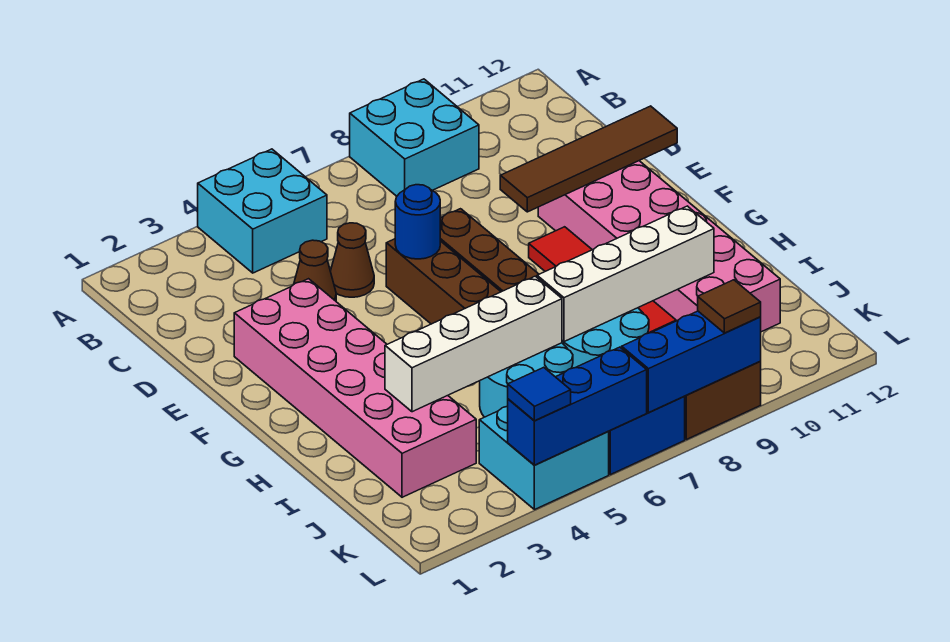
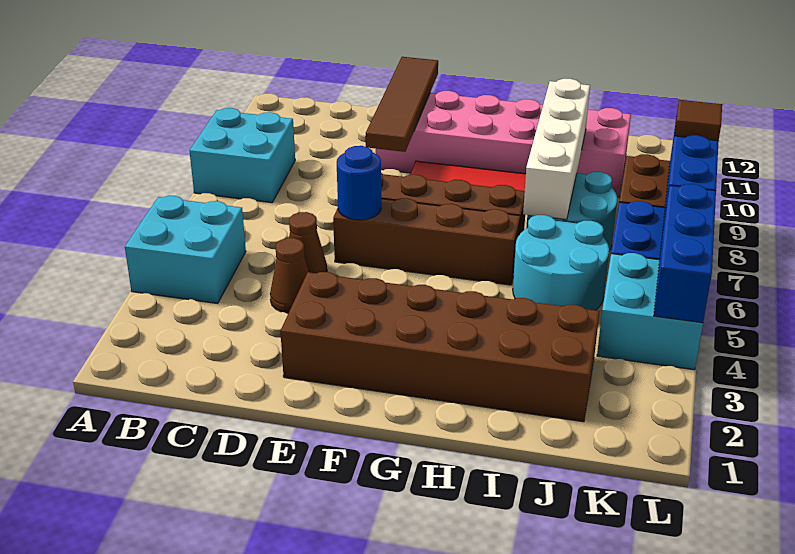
pink brick E2:J3 level 1 -> brown brick E2:J3 level 1
white brick I3:I6 level 2 -> none
blue tile L4 level 3 -> none

